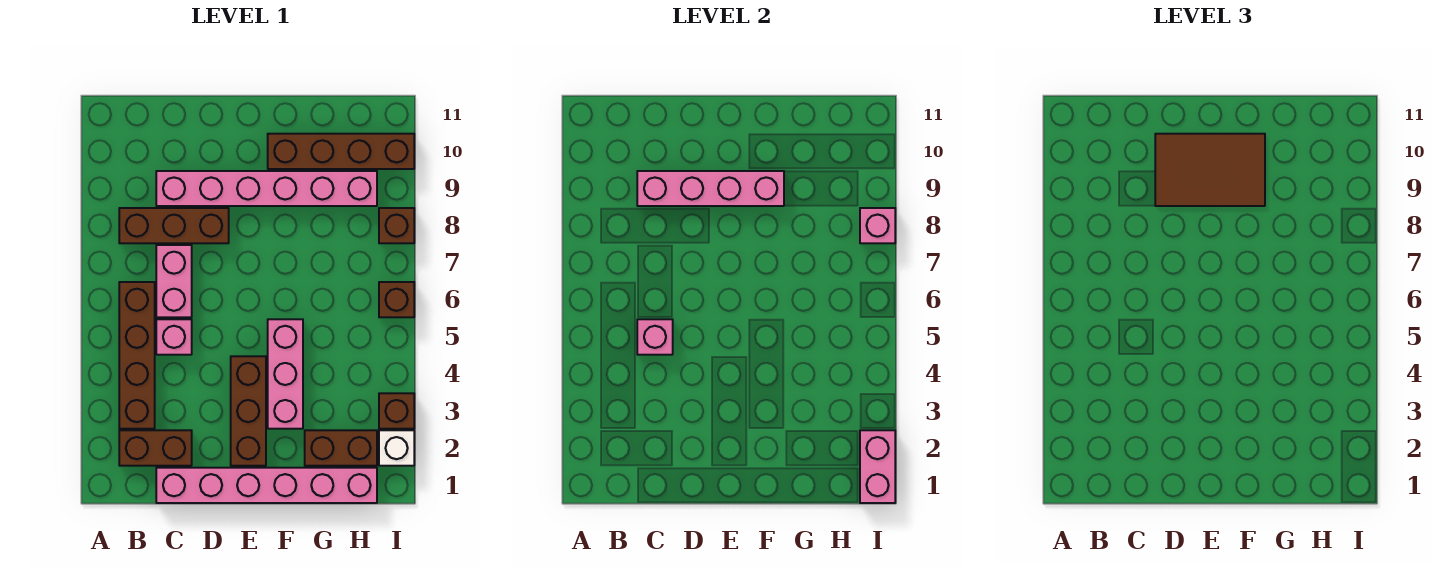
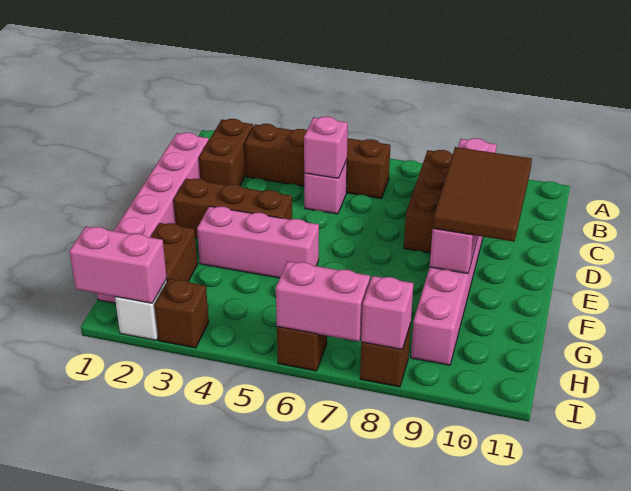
pink brick C6:C7 level 1 -> pink brick I6:I7 level 2
brown brick F10:I10 level 1 -> none

